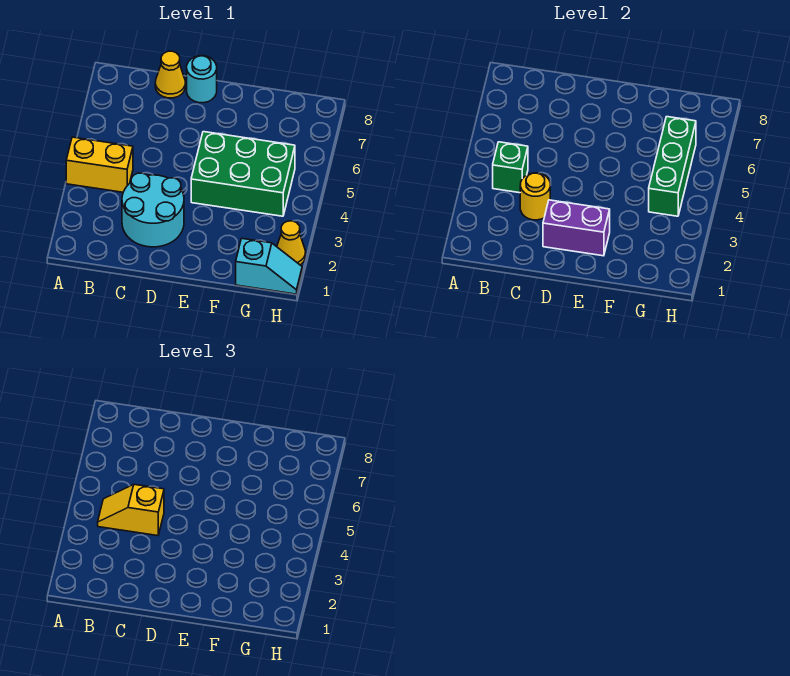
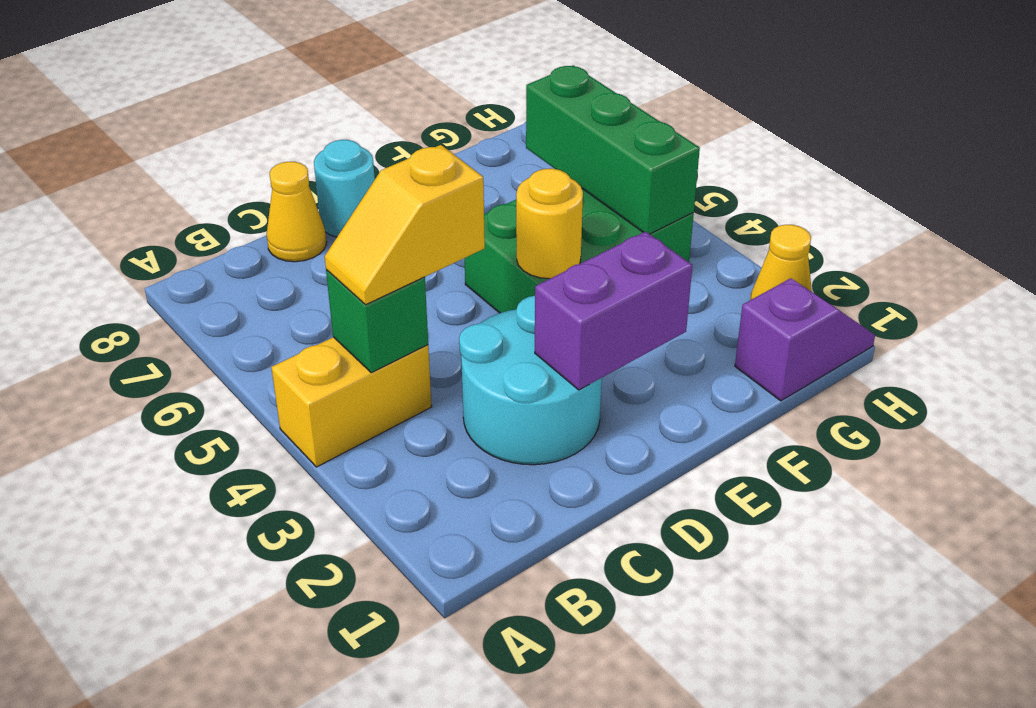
yellow round brick C3 level 2 -> yellow round brick E4 level 2
cyan slope G1:H1 level 1 top G -> purple slope G1:H1 level 1 top G

